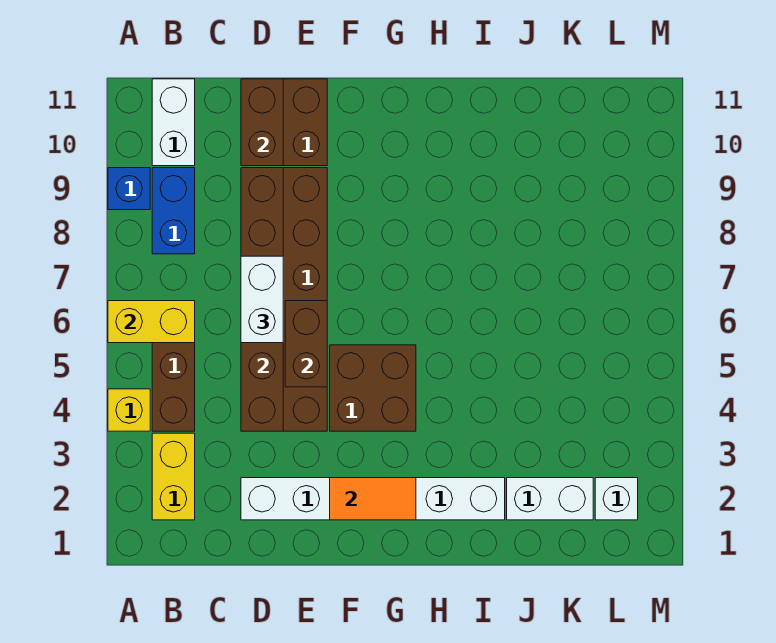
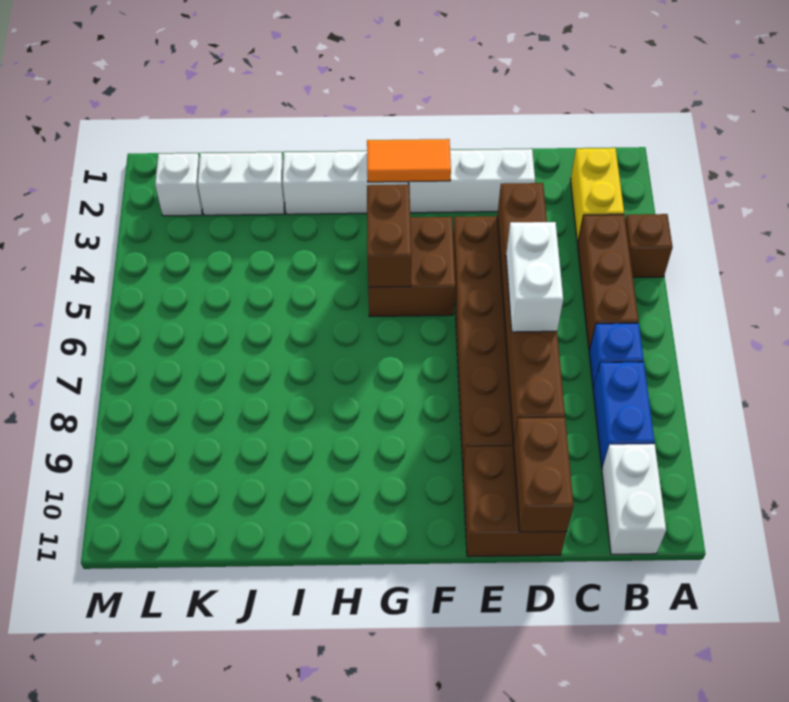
yellow brick A4 level 1 -> brown brick A4 level 1
yellow brick A6:B6 level 2 -> none
blue brick A9 level 1 -> blue brick B7 level 1
brown brick E5:E6 level 2 -> brown brick G4:G5 level 2

